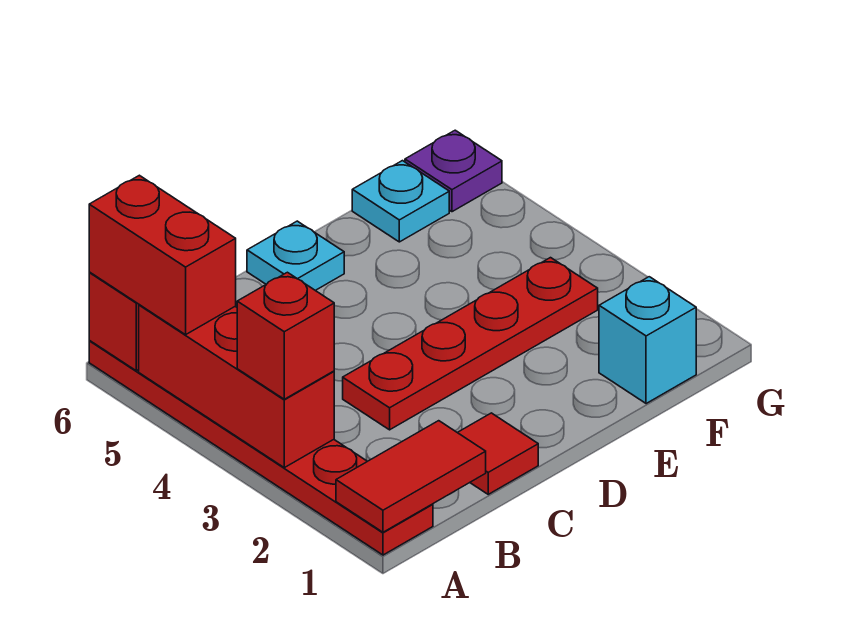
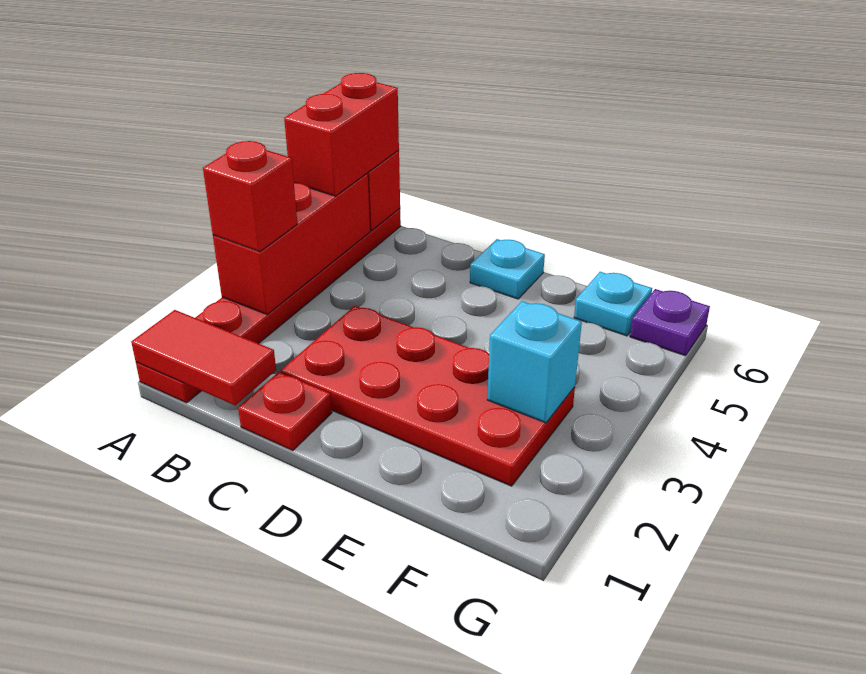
red tile C1 level 1 -> red plate C1 level 1
red plate C3:F3 level 1 -> red plate C2:F3 level 1
cyan brick F1 level 1 -> cyan brick F3 level 2

